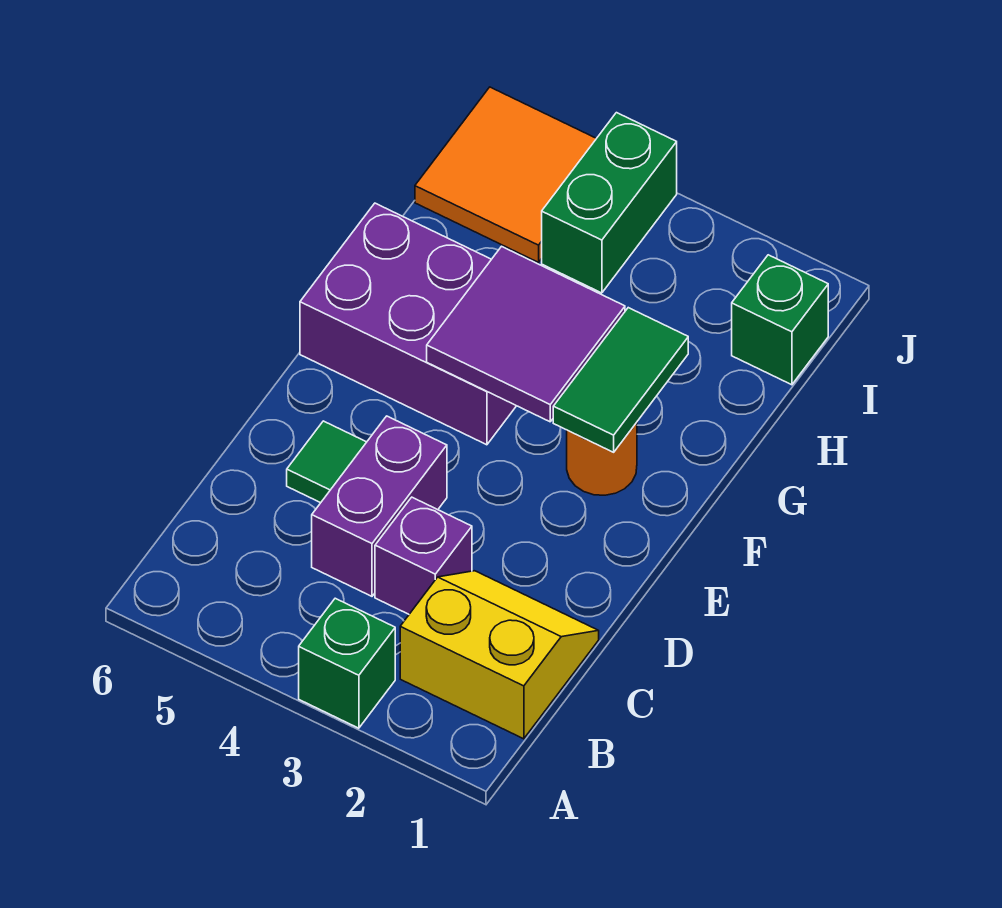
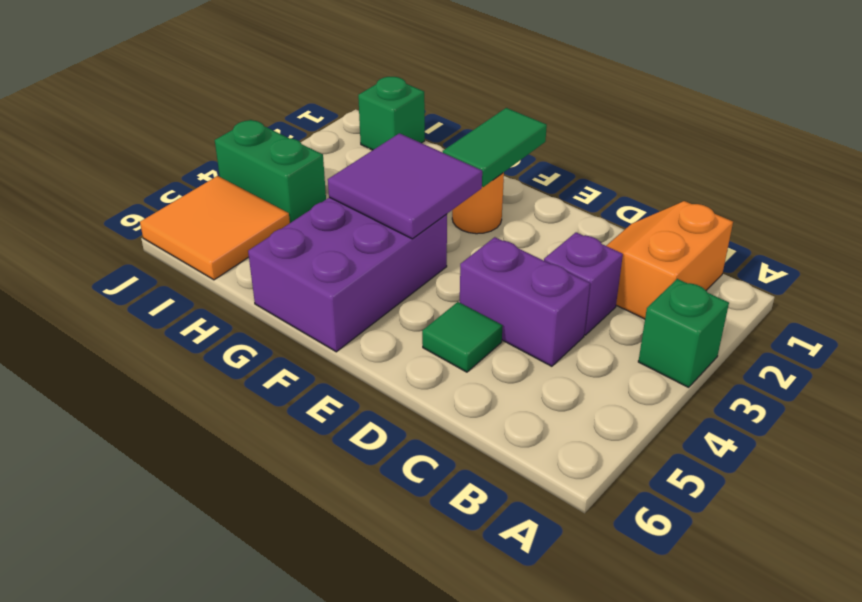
yellow slope B1:C2 level 1 top B -> orange slope B1:C2 level 1 top B
green tile F2:G2 level 2 -> green tile F1:F2 level 2

